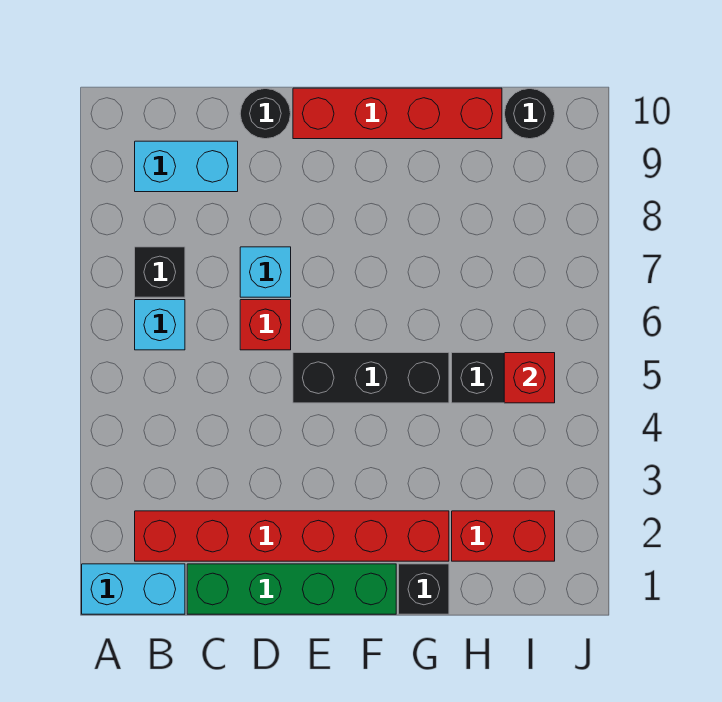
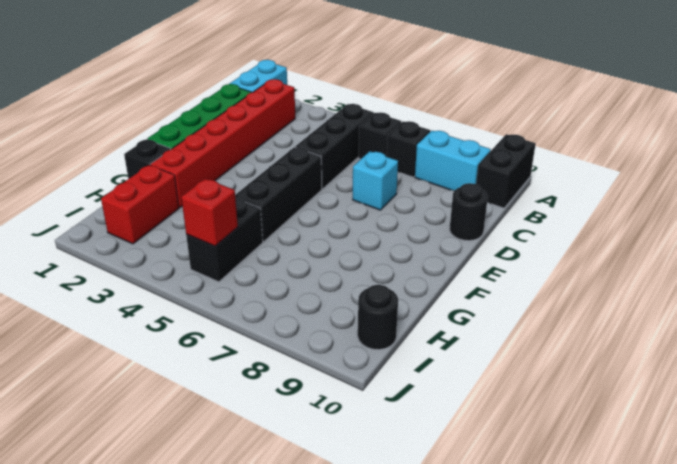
none -> black brick A10:B10 level 1
none -> black brick B5:D5 level 1
cyan brick B6 level 1 -> black brick B6 level 1
cyan brick B9:C9 level 1 -> cyan brick B8:B9 level 1
red brick D6 level 1 -> none
red brick E10:H10 level 1 -> none

